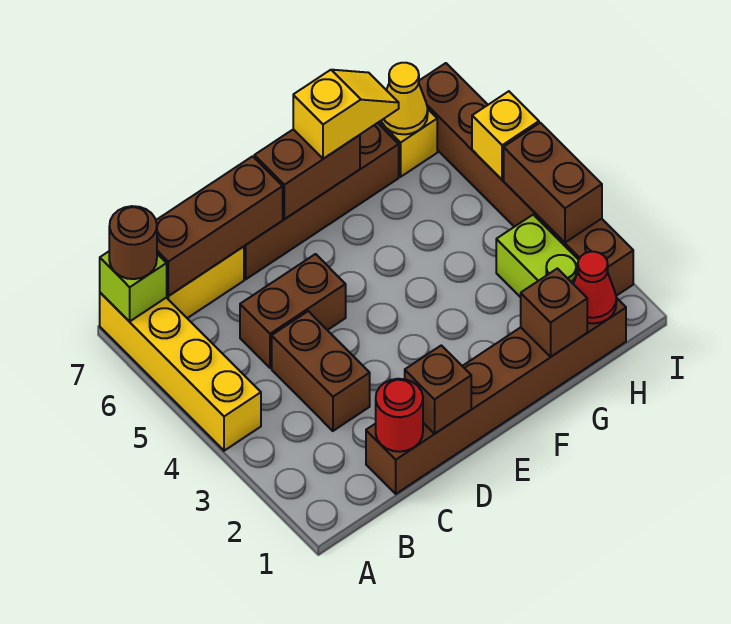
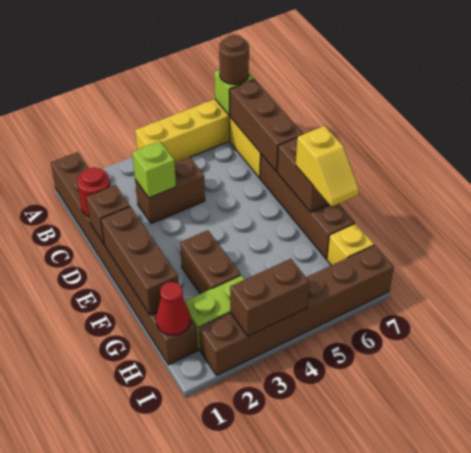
brown brick C1:H1 level 1 -> brown brick A1:H1 level 1
none -> lime brick C3 level 2
brown brick C5:D5 level 1 -> brown brick F3:G3 level 1
brown brick G1 level 2 -> brown brick E1:G1 level 2
yellow cone H7 level 2 -> none
yellow brick I5 level 2 -> none

